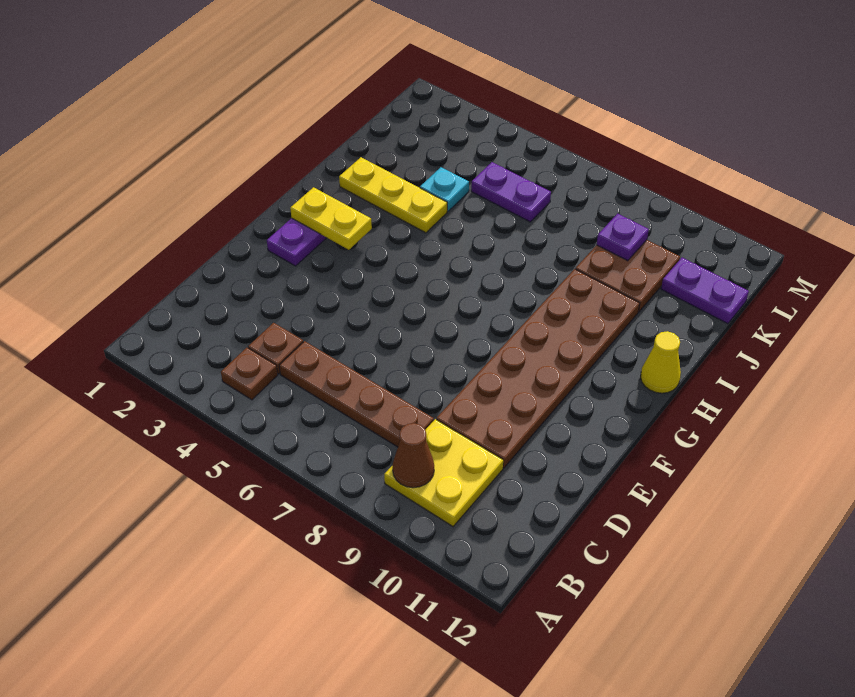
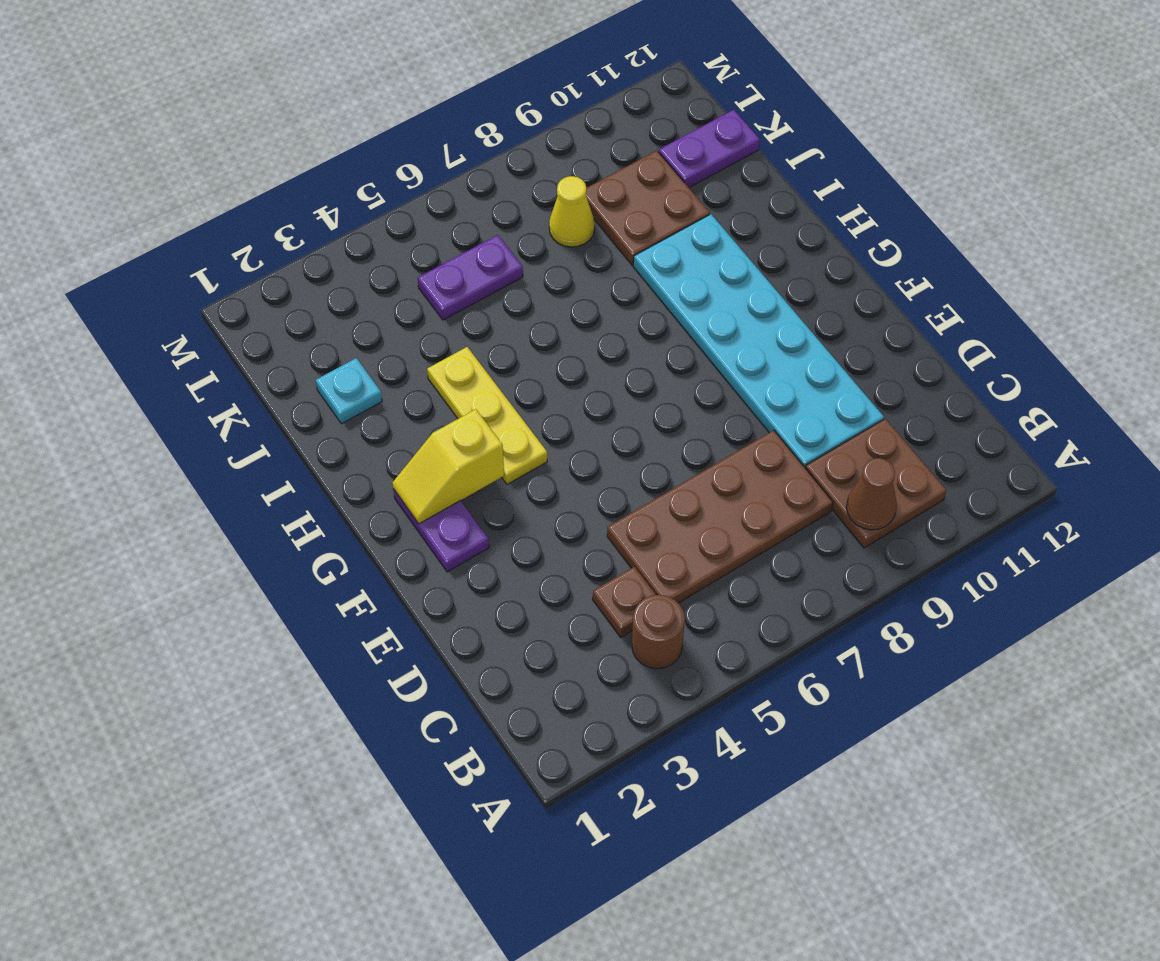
brown plate B4 level 1 -> brown round brick B4 level 1
yellow plate B9:C10 level 1 -> brown plate B9:C10 level 1
brown plate C5:C8 level 1 -> brown plate C5:D8 level 1
brown plate D9:I10 level 1 -> cyan plate D9:I10 level 1
yellow plate G2:G3 level 2 -> yellow slope G2:G3 level 2 top 3
yellow cone H12 level 1 -> yellow cone K8 level 1
yellow plate I2:I4 level 1 -> yellow plate G4:I4 level 1
cyan plate J4 level 1 -> cyan plate J2 level 1
purple plate K9 level 2 -> none

